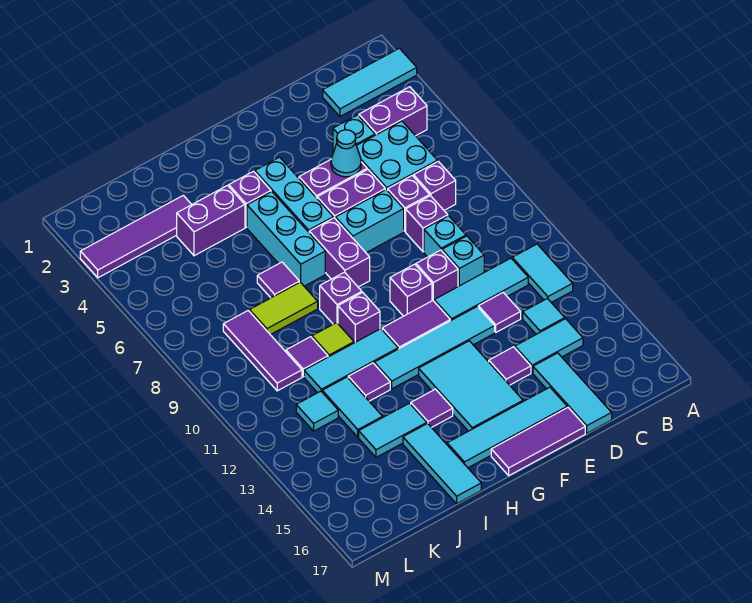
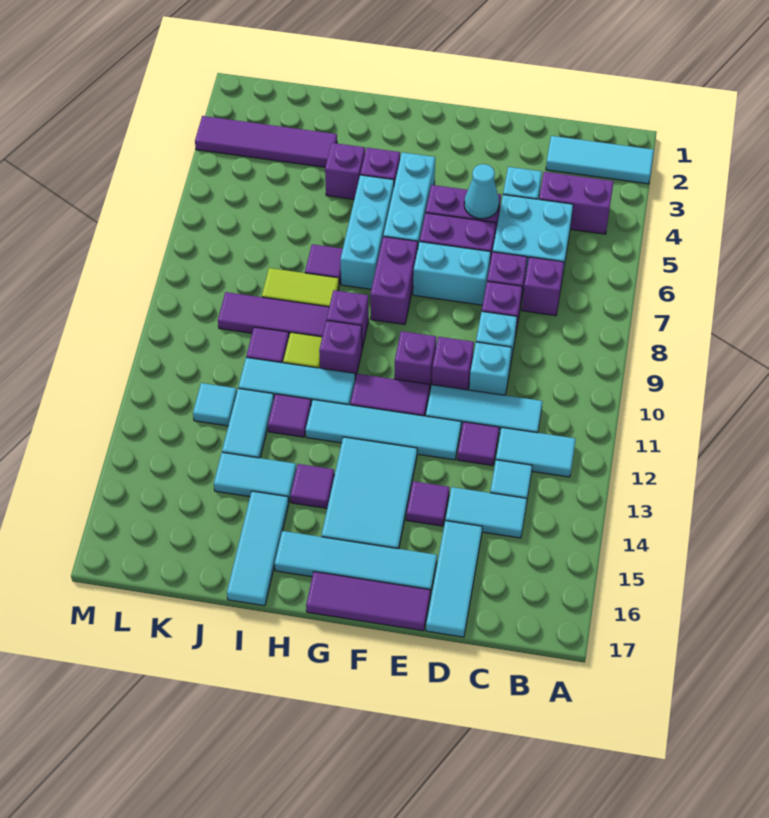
cyan tile B11:B12 level 1 -> cyan tile B12:C12 level 1
purple brick I4:J4 level 1 -> purple brick I4 level 1
purple tile K8:K10 level 1 -> purple tile I9:K9 level 1

